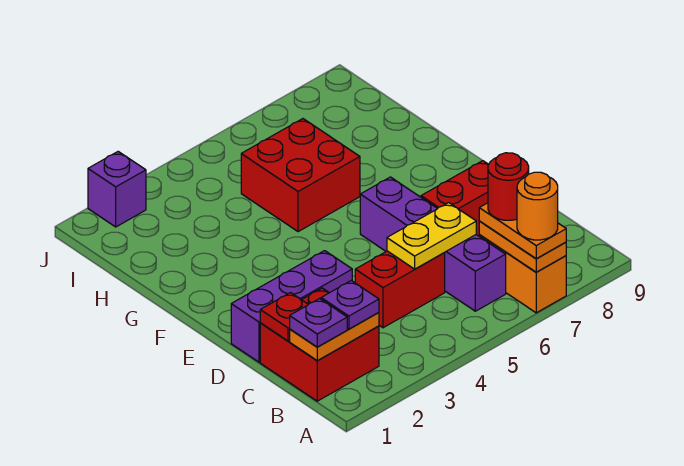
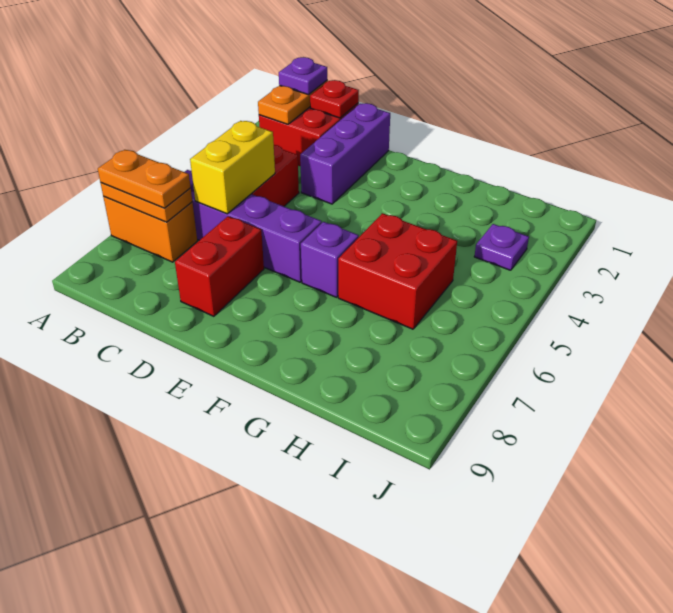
orange round brick A7 level 4 -> none
purple plate B2 level 3 -> purple plate I3 level 1
red round brick B7 level 4 -> none
yellow plate C5:C6 level 2 -> yellow brick C5:C6 level 2
purple brick J2 level 1 -> purple brick F6 level 1

